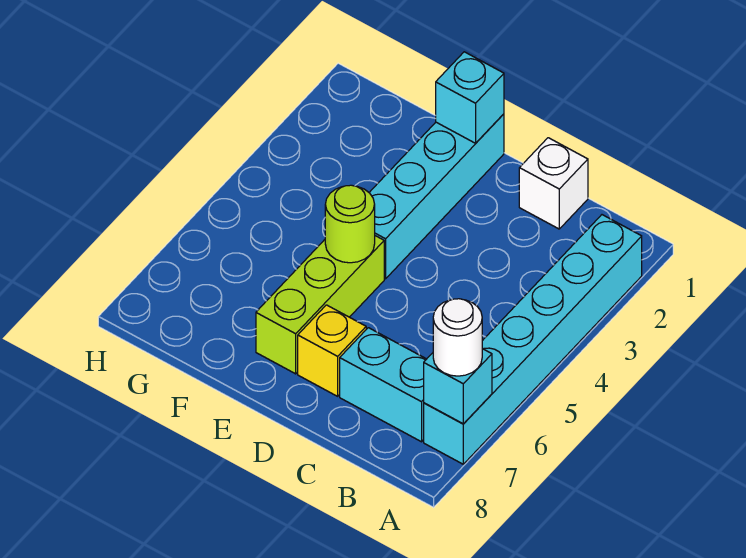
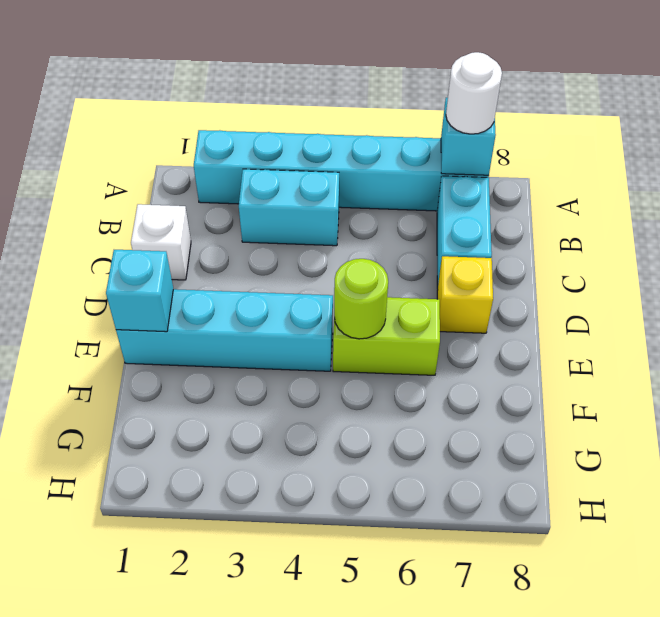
none -> cyan brick B3:B4 level 1
lime brick E5:E7 level 1 -> lime brick E5:E6 level 1

